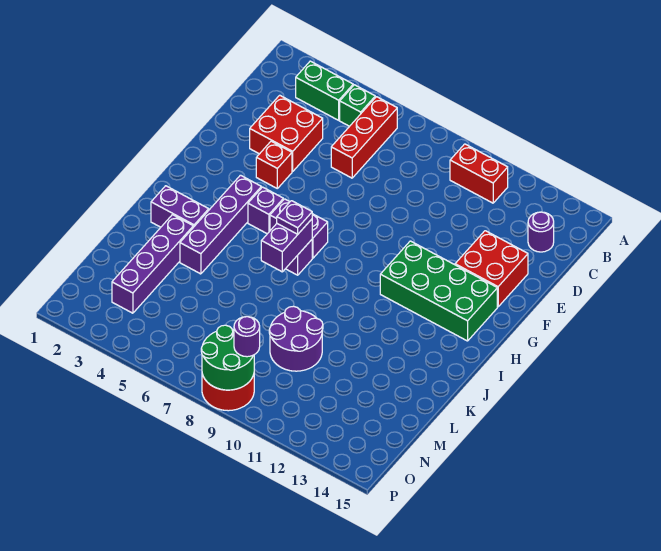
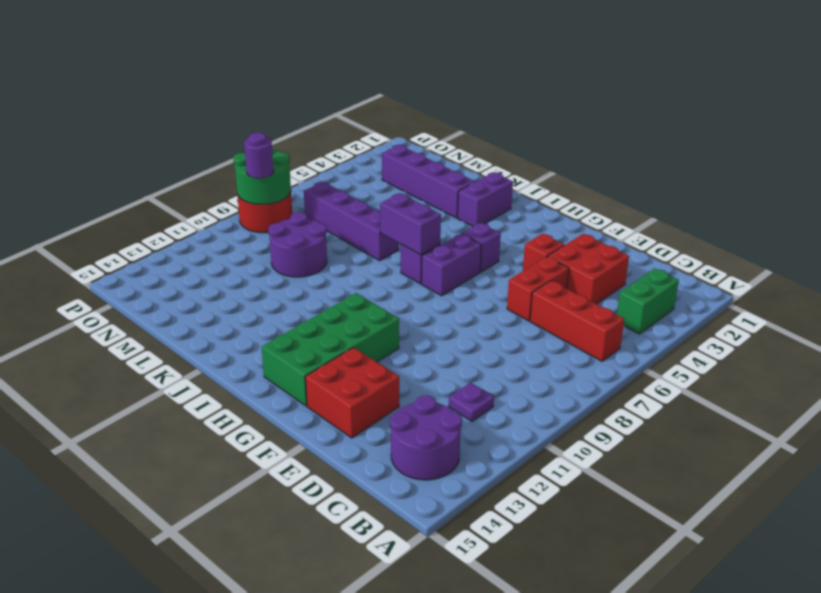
green brick B5 level 1 -> none
red brick B10:B11 level 1 -> red brick E5:E6 level 1
purple round brick C14 level 1 -> purple round brick B13:C14 level 1
purple brick H4:K4 level 1 -> purple brick K7:N7 level 1
purple plate I7 level 3 -> purple plate C11 level 1

